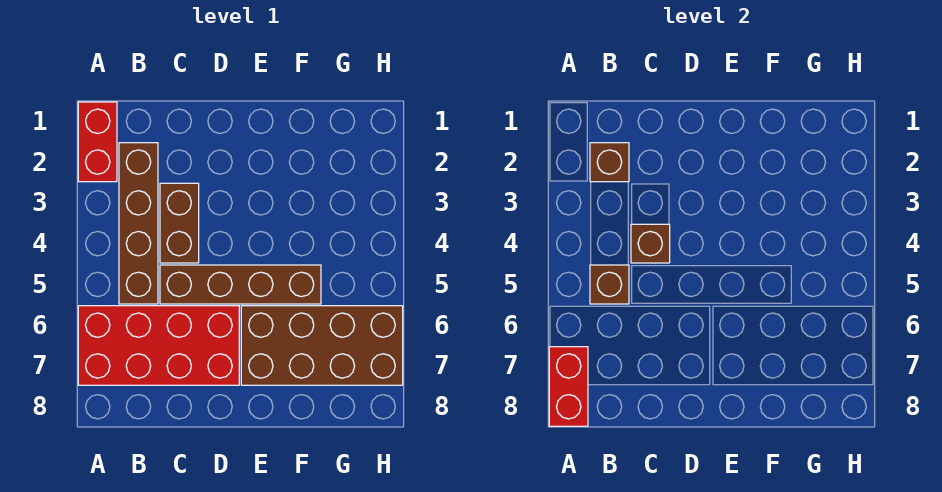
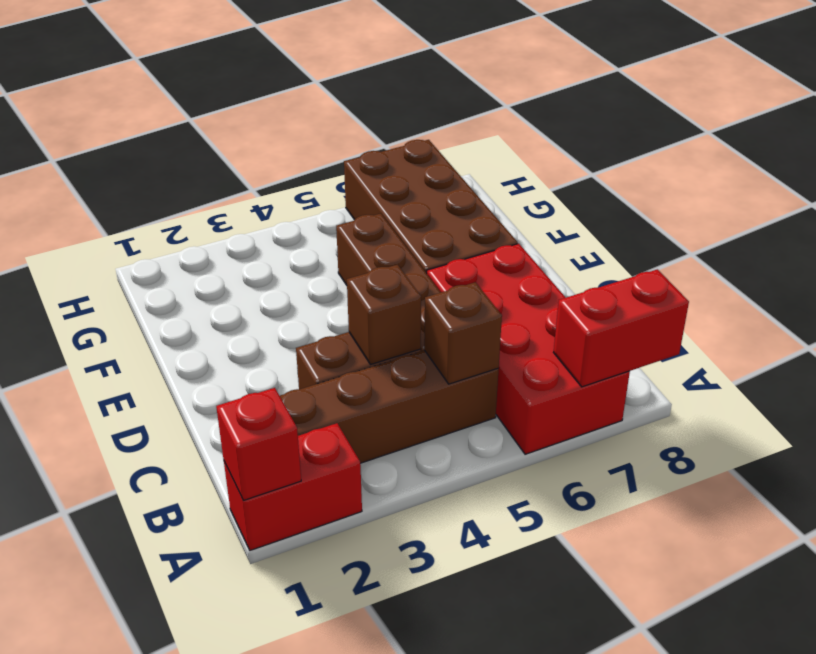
none -> red brick A1 level 2
brown brick B2 level 2 -> none

